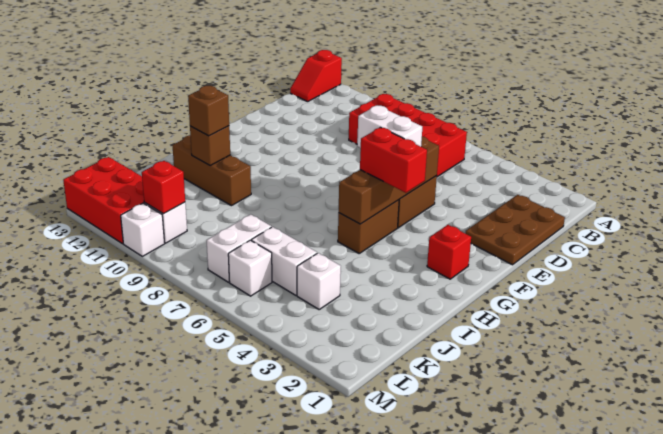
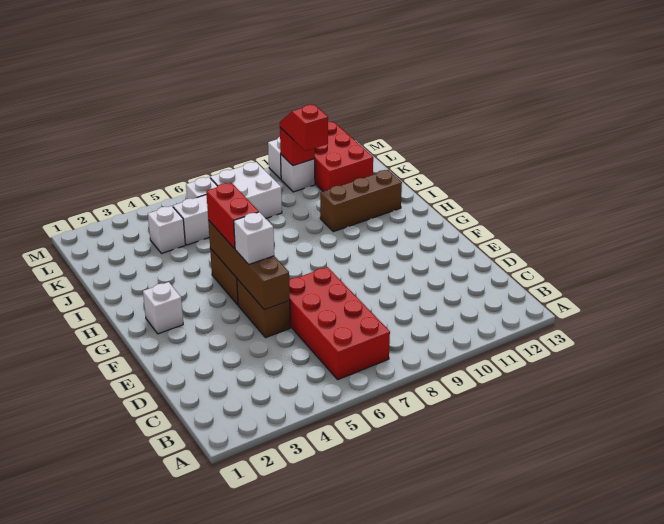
red slope A13:B13 level 1 top A -> red slope K10:L10 level 3 top K
red brick B6:C9 level 1 -> red brick B6:E7 level 1
brown plate C1:E2 level 1 -> none
white brick F5:F6 level 3 -> white brick F5 level 3
red brick G2 level 1 -> white brick G2 level 1
red brick G4:G5 level 3 -> red brick G5:H5 level 3
brown brick I11 level 2 -> none
brown brick I11 level 3 -> none
white brick K7:L7 level 1 -> white brick K7:L8 level 1
red brick L11:M13 level 1 -> red brick K11:M12 level 1

